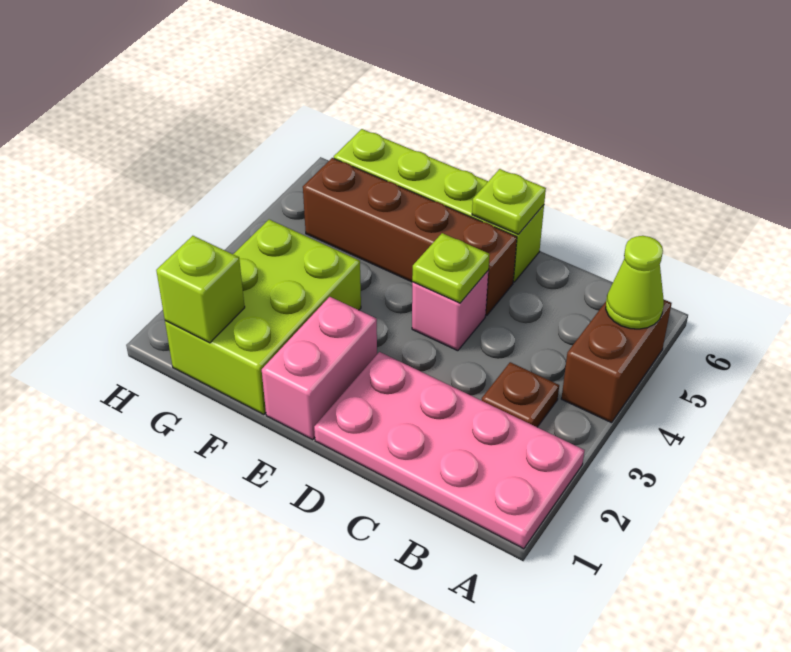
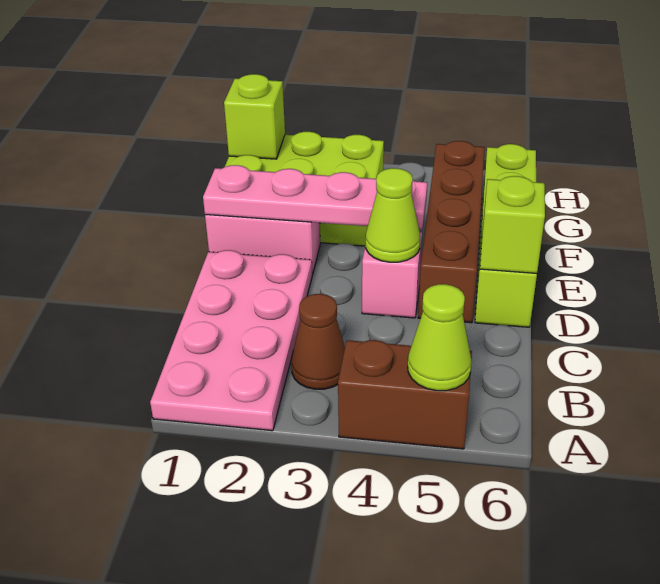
brown plate B3 level 1 -> brown cone B3 level 1
lime plate D4 level 2 -> lime cone D4 level 2
lime plate D6 level 2 -> lime brick D6 level 2
none -> pink plate E1:E4 level 2

